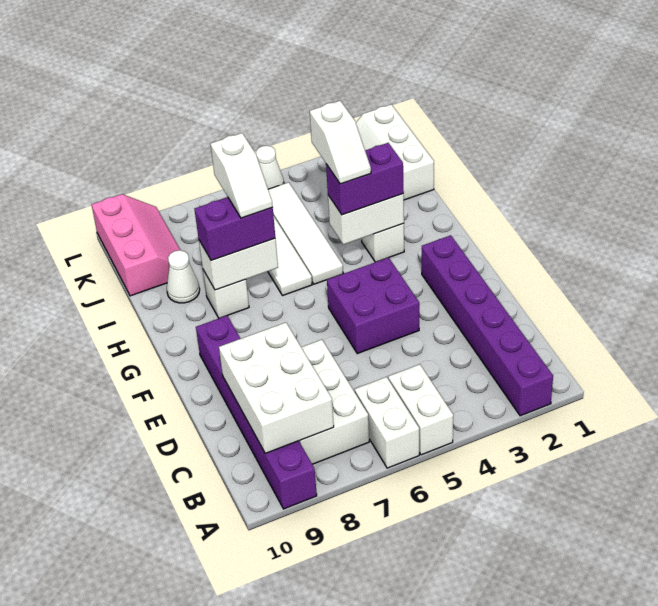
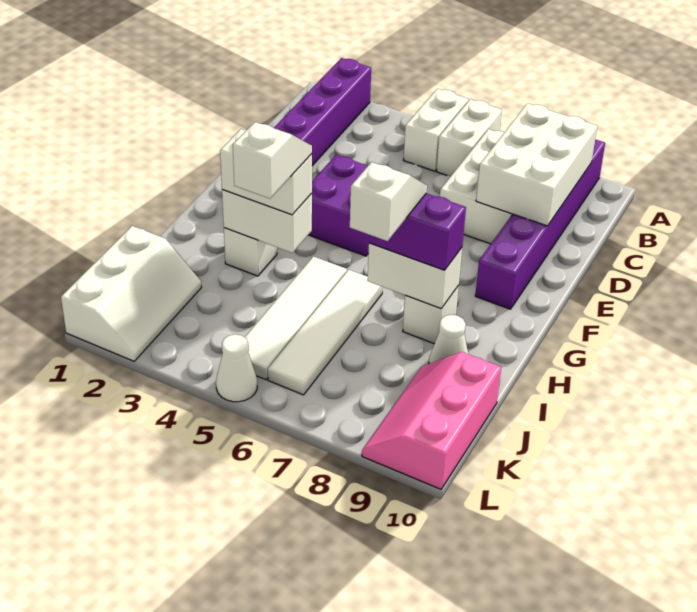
purple brick H3:H4 level 3 -> white brick H3:H4 level 3

